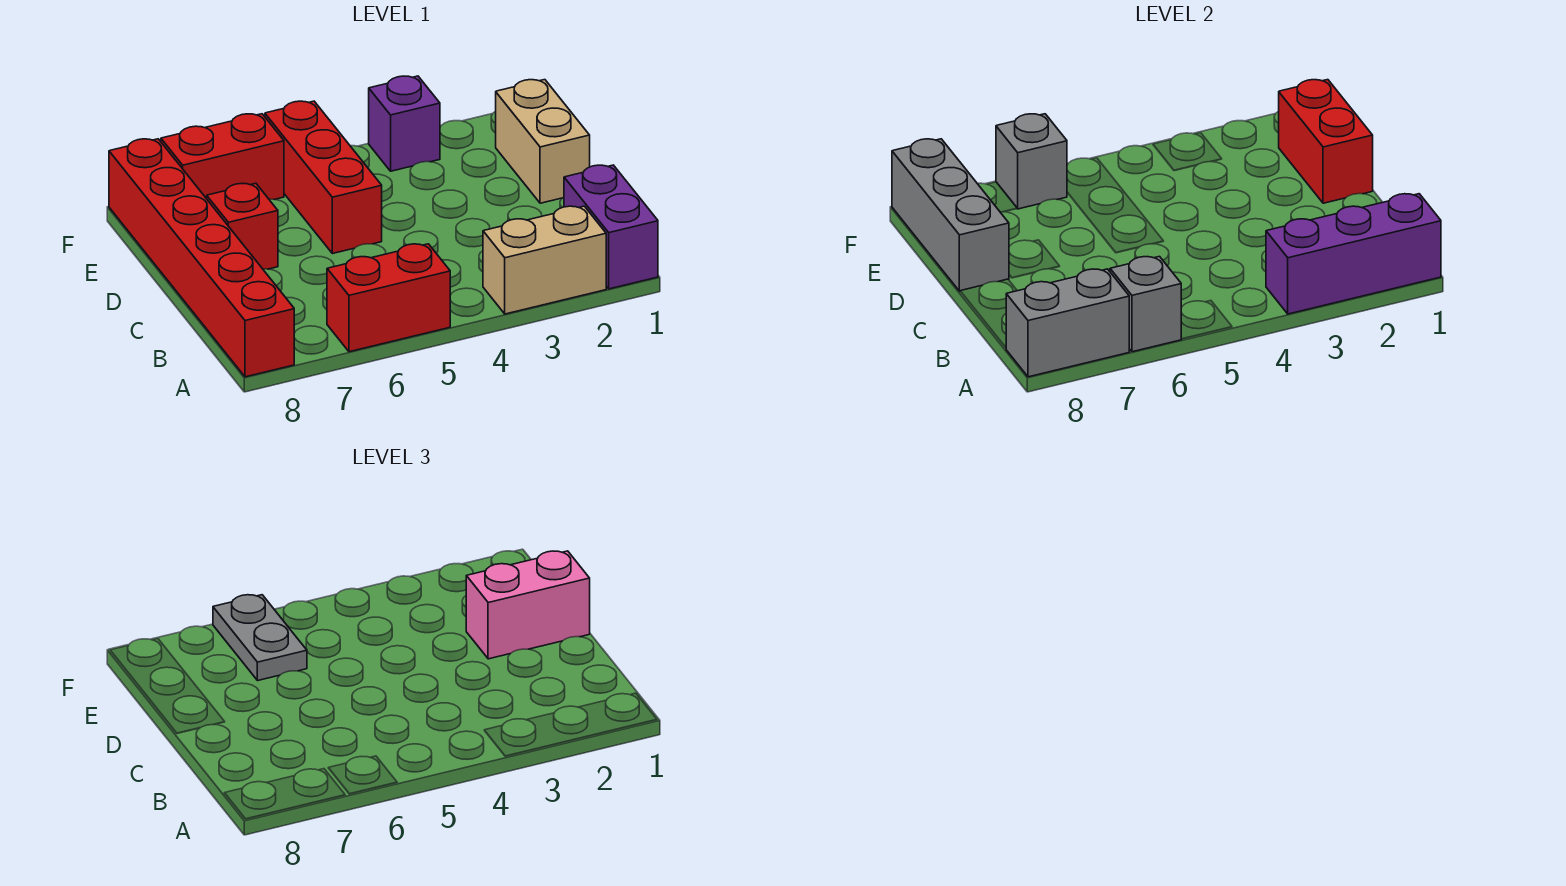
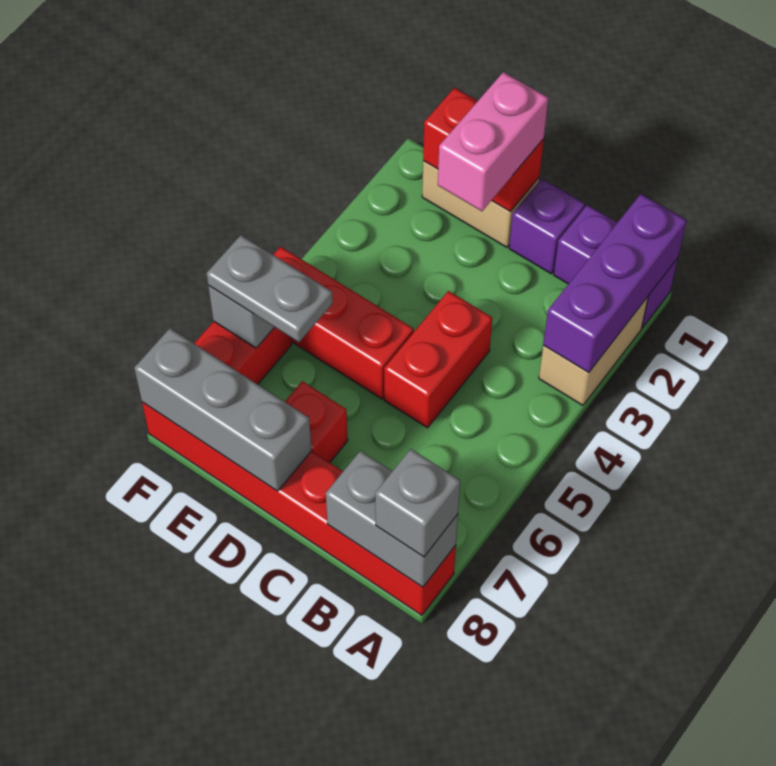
red brick A5:A6 level 1 -> red brick C4:C5 level 1
grey brick A6 level 2 -> grey brick A8 level 3
grey brick A7:A8 level 2 -> grey brick A8:B8 level 2
purple brick F3 level 1 -> purple brick C1 level 1

